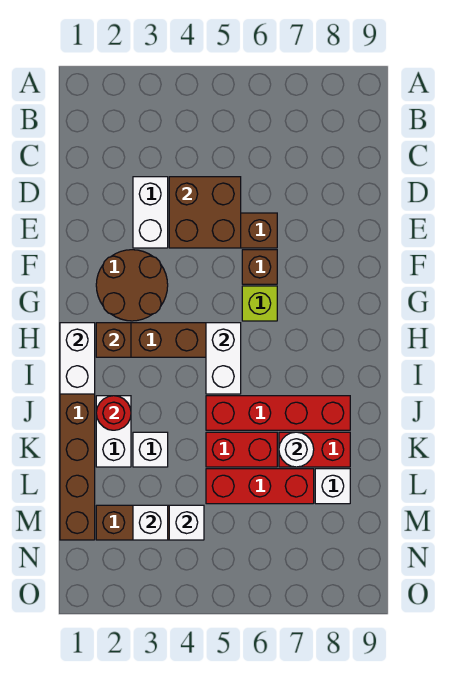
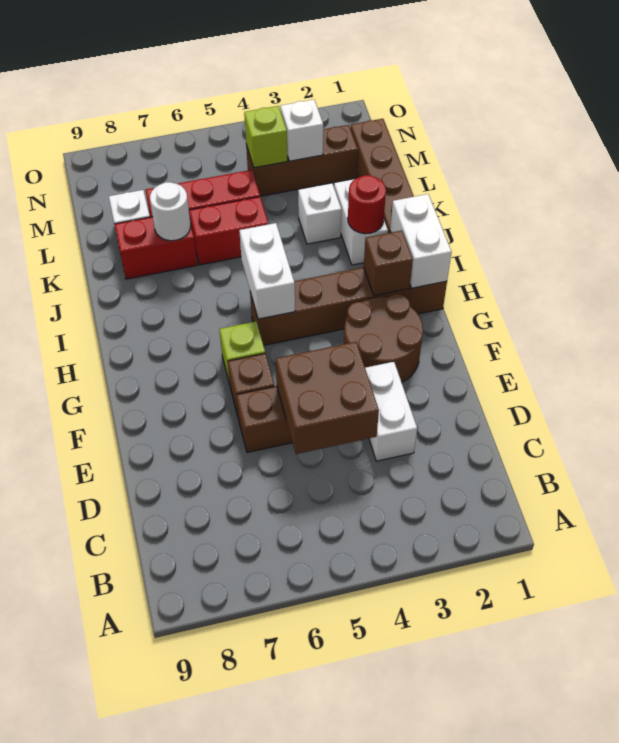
red brick J5:J8 level 1 -> none
white brick M4 level 2 -> lime brick M4 level 2

